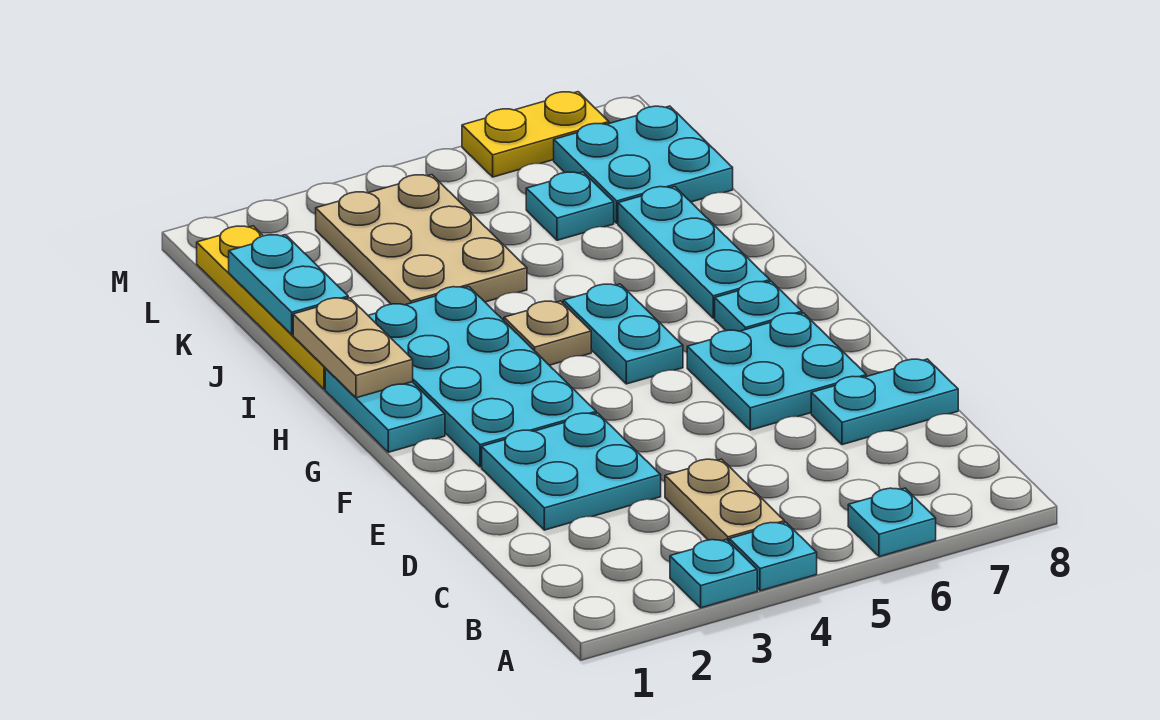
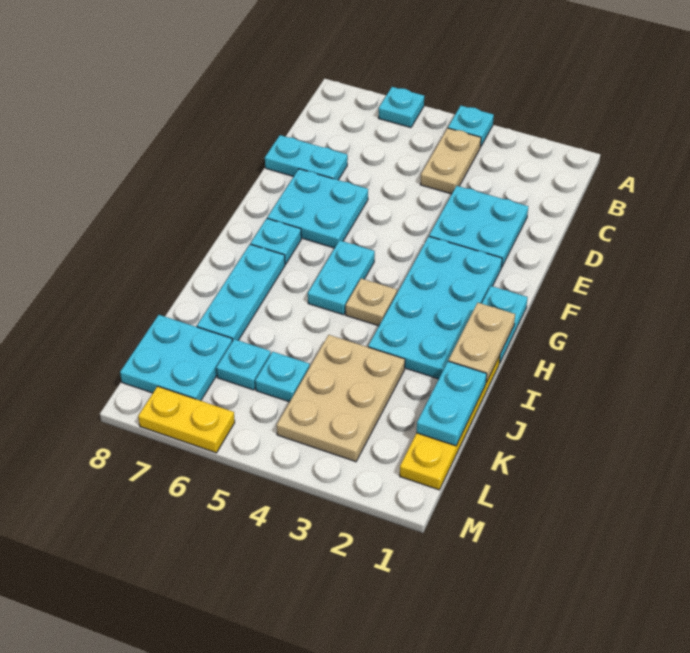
cyan plate A3 level 1 -> cyan plate K5 level 1

